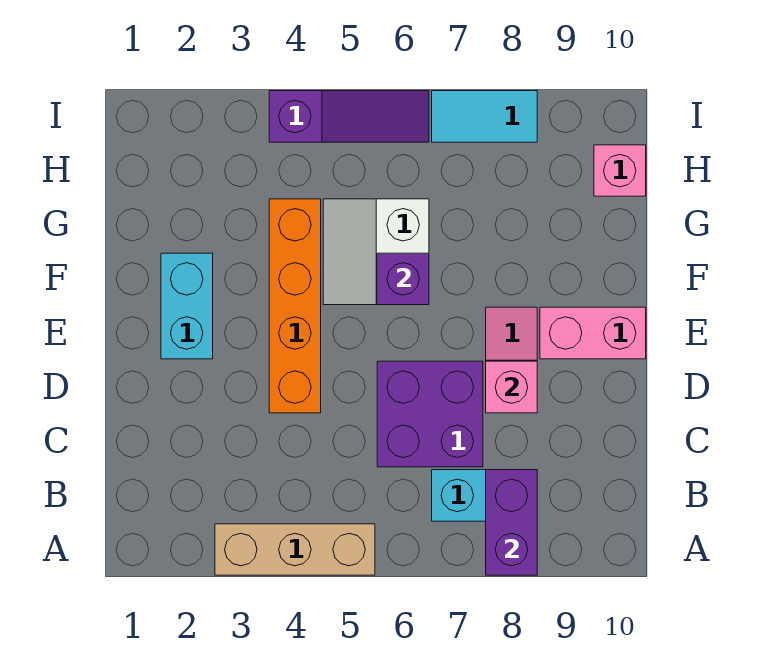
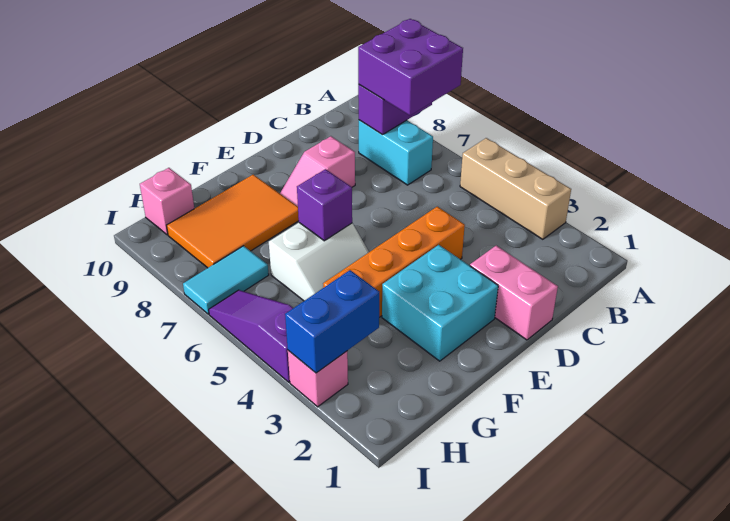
purple brick C6:D7 level 1 -> purple brick A7:B8 level 3
pink brick D8 level 2 -> pink brick I3 level 1
cyan brick E2:F2 level 1 -> cyan brick E2:F3 level 1
pink brick E9:E10 level 1 -> pink brick D1:D2 level 1
none -> orange tile F8:H9 level 1
none -> blue brick H3:I3 level 2
cyan tile I7:I8 level 1 -> cyan tile H7:I7 level 1

